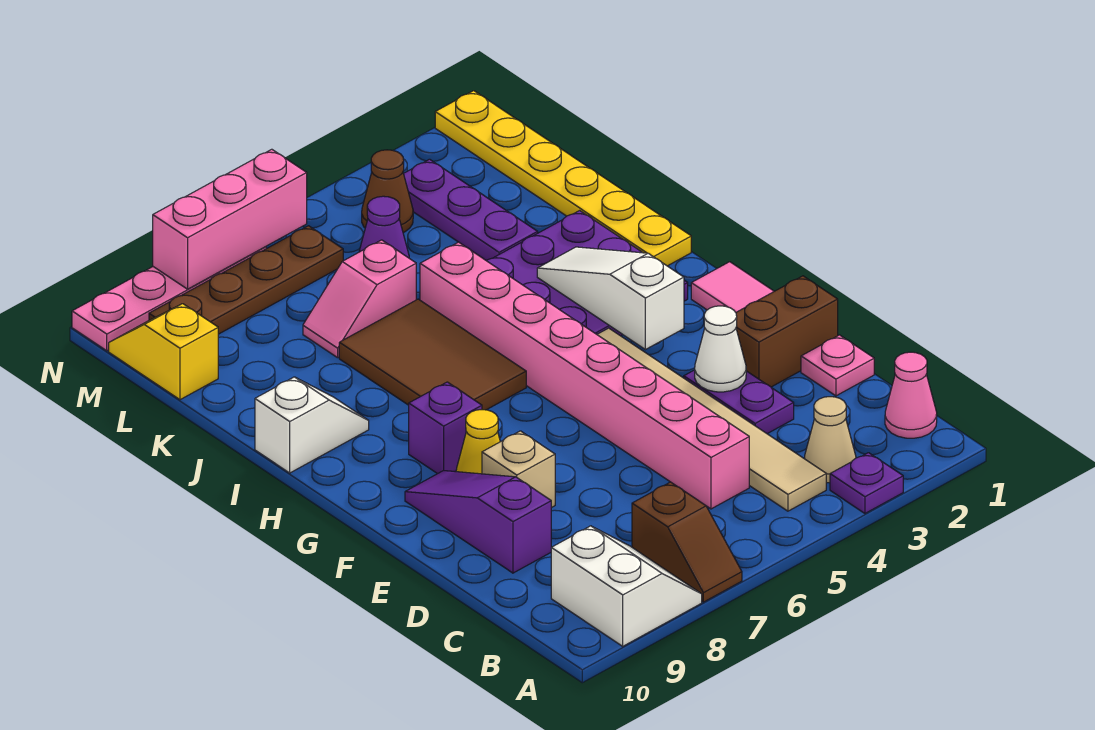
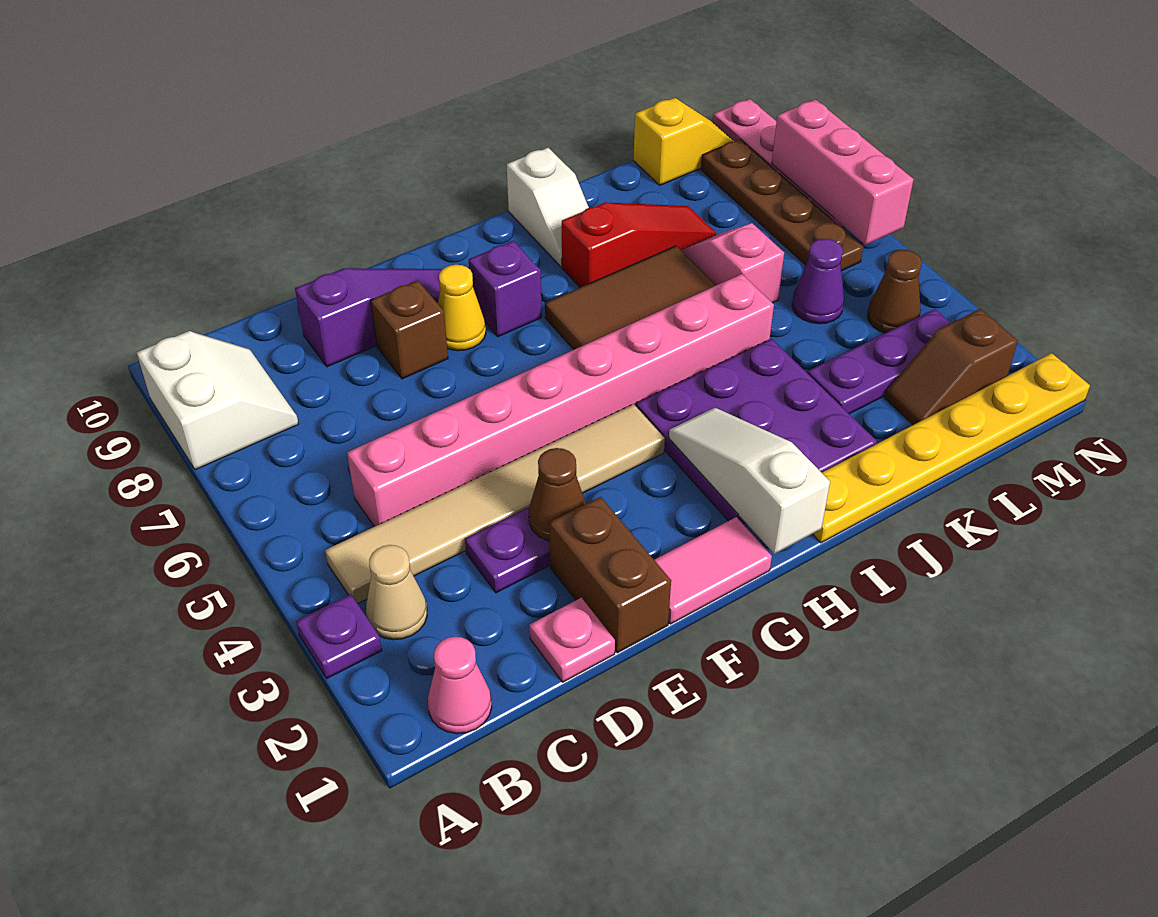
brown slope A7:B7 level 1 top B -> brown slope L2:M2 level 1 top M
white slope A8:B9 level 1 top 9 -> white slope A8:B9 level 1 top A
white cone E3 level 2 -> brown cone E3 level 2
tan brick E8 level 1 -> brown brick E8 level 1
white slope G3:I3 level 2 top G -> white slope H1:H3 level 2 top 1
none -> red slope I8:K8 level 1 top I

